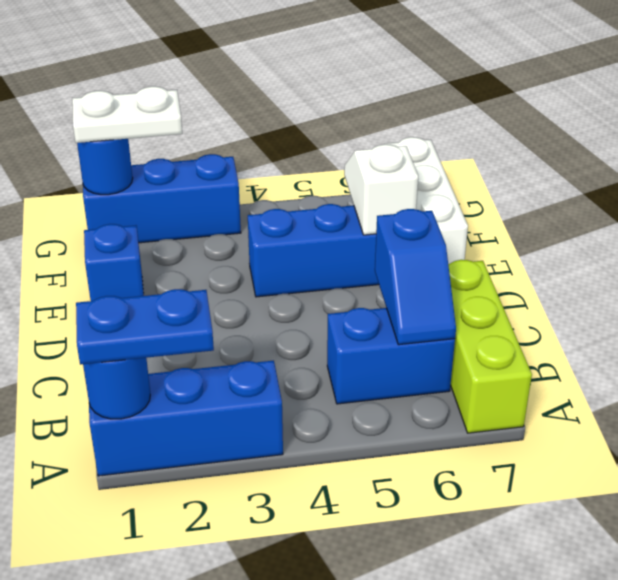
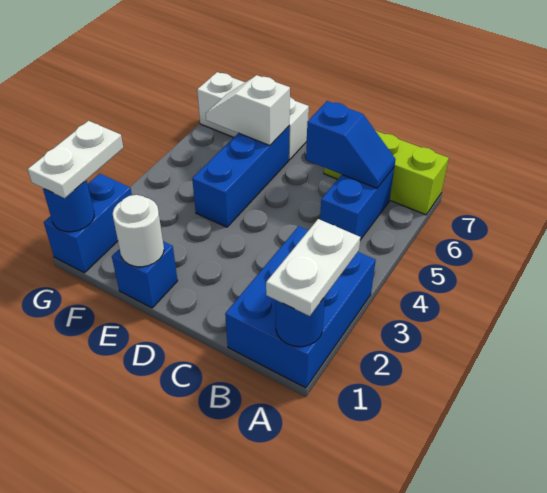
blue brick A1:A3 level 1 -> blue brick A1:B3 level 1
blue plate A1:A2 level 3 -> white plate A1:A2 level 3
none -> white round brick E1 level 2
blue brick G1:G3 level 1 -> blue brick G1:G2 level 1

